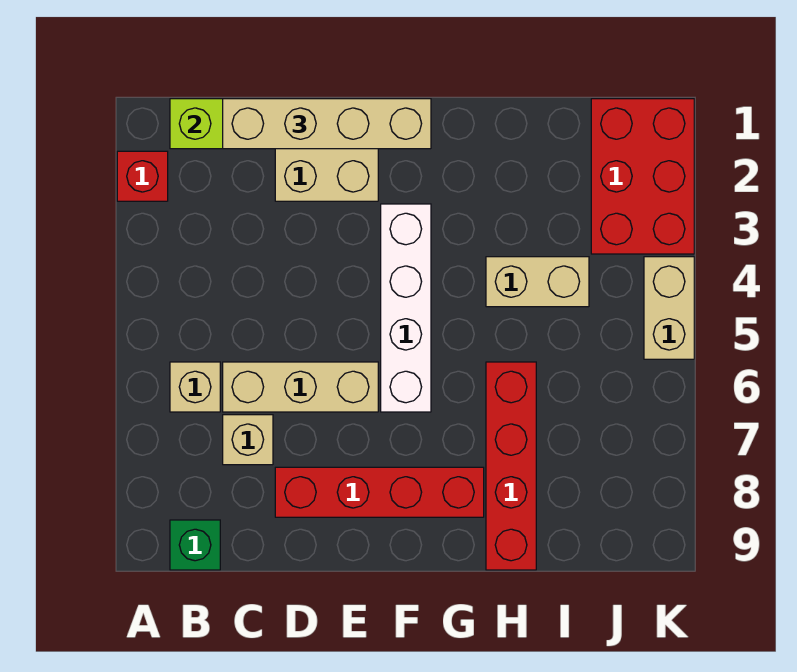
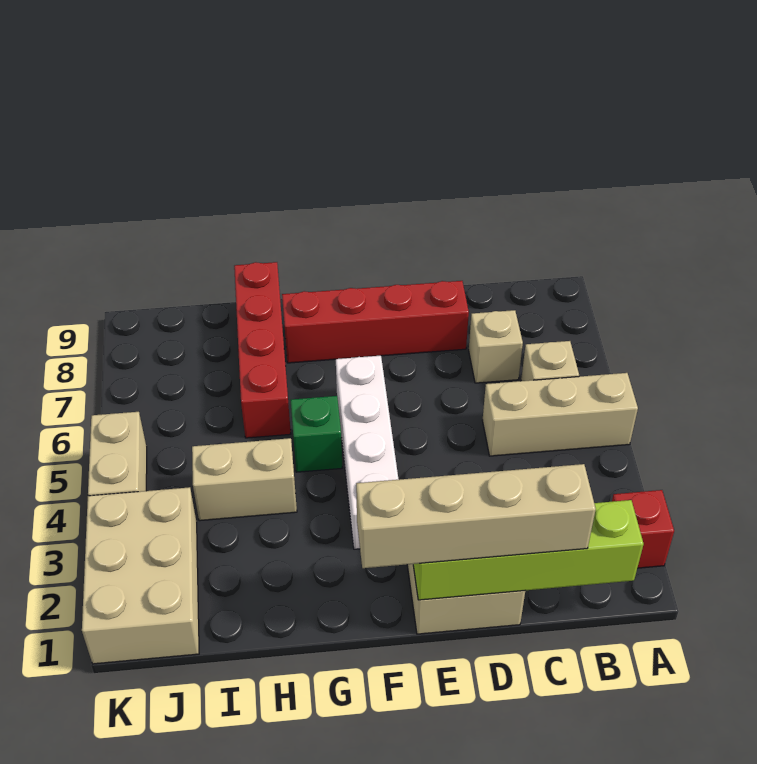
green brick B9 level 1 -> green brick G5 level 1
tan brick C6:E6 level 1 -> tan brick A5:C5 level 1
red brick J1:K3 level 1 -> tan brick J1:K3 level 1

